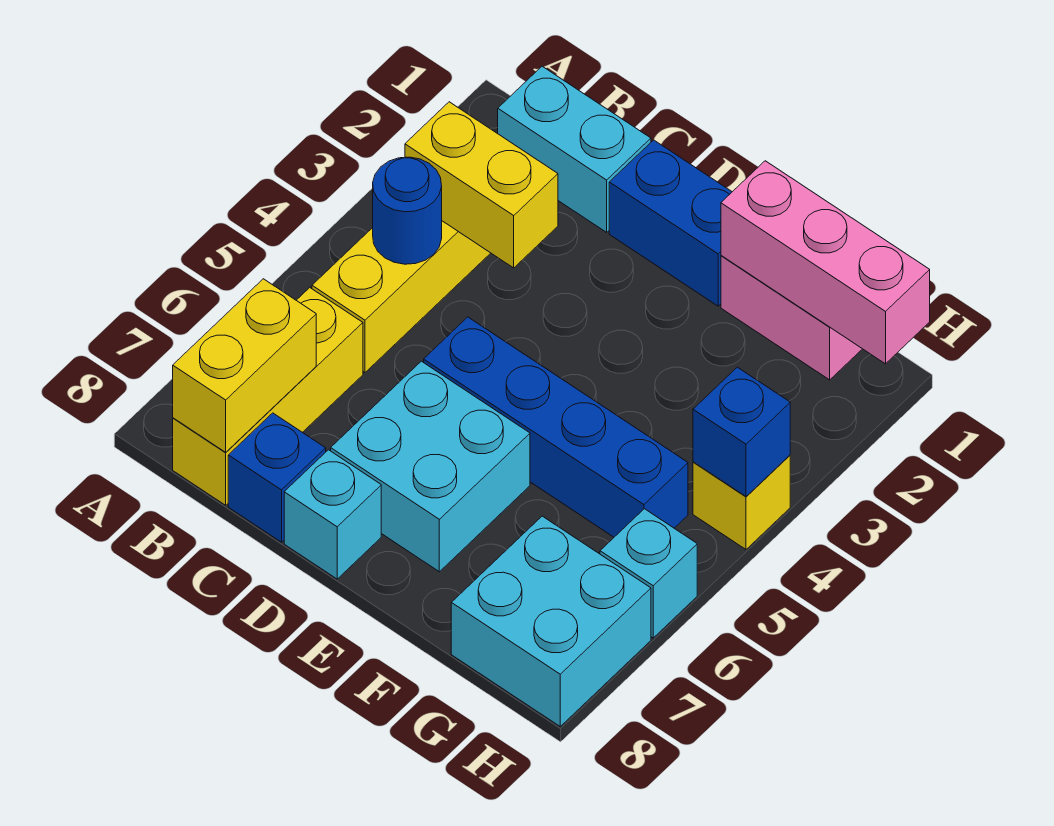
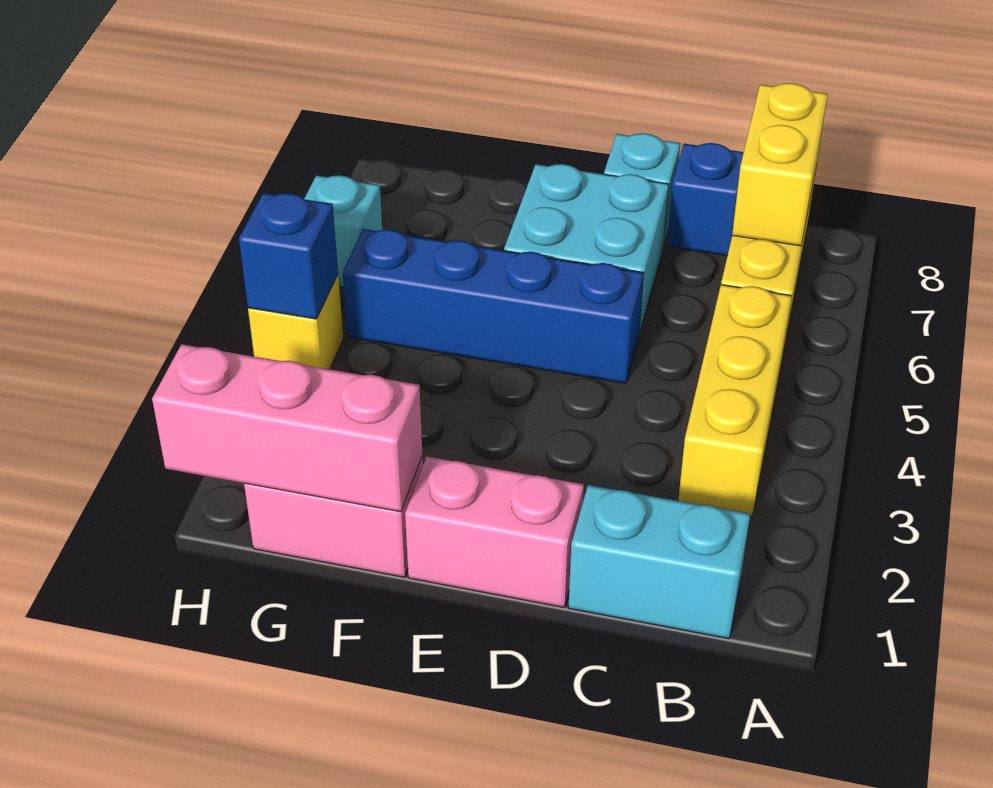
yellow brick B3:C3 level 2 -> none
blue round brick B4 level 2 -> none
blue brick D1:E1 level 1 -> pink brick D1:E1 level 1
cyan brick G7:H8 level 1 -> none

